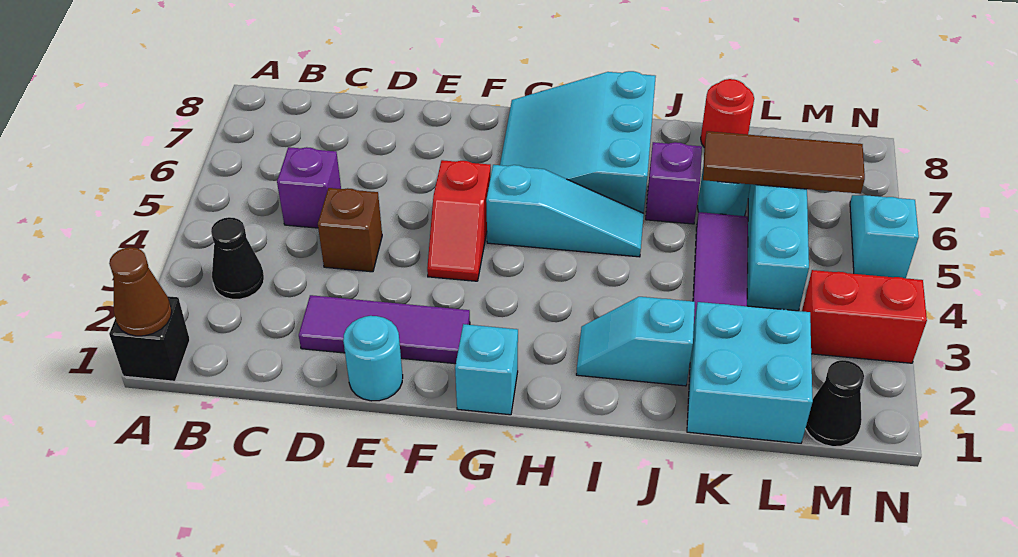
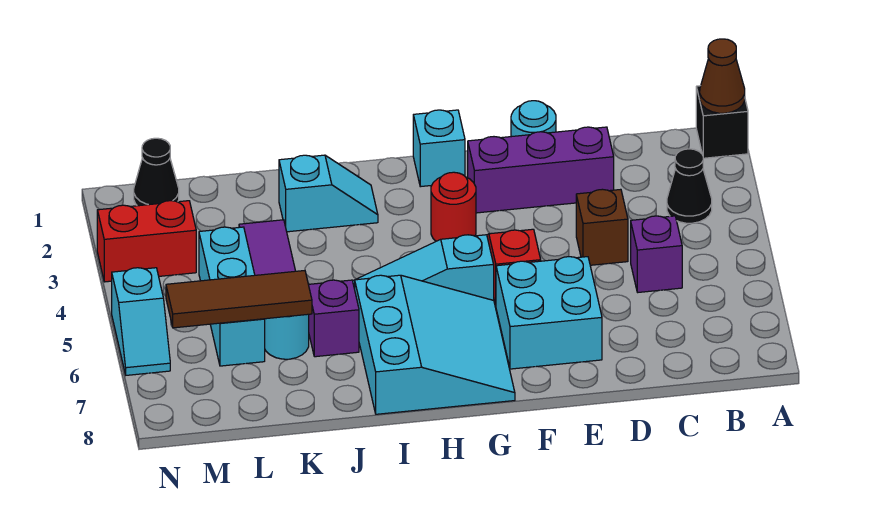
purple tile D2:F2 level 1 -> purple brick D2:F2 level 1
cyan brick K1:L2 level 1 -> cyan brick E6:F7 level 1
red round brick K8 level 1 -> red round brick G3 level 1

